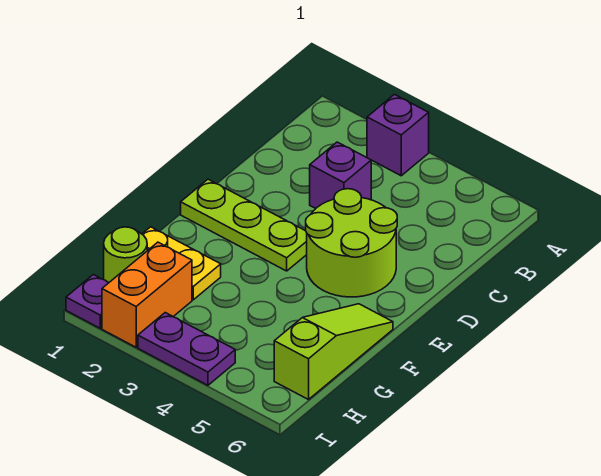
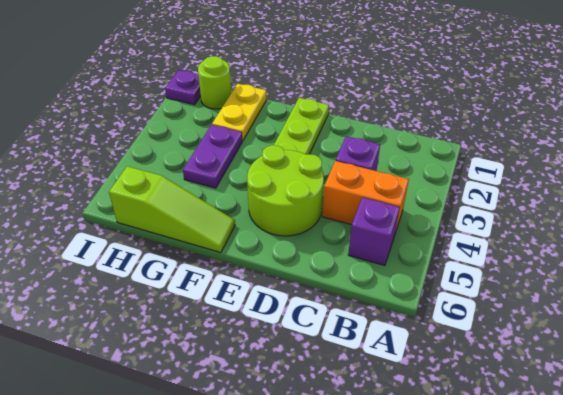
purple brick A3 level 1 -> purple brick B5 level 1
orange brick H2:I2 level 1 -> orange brick B4:C4 level 1
purple plate I3:I4 level 1 -> purple plate G3:G4 level 1

